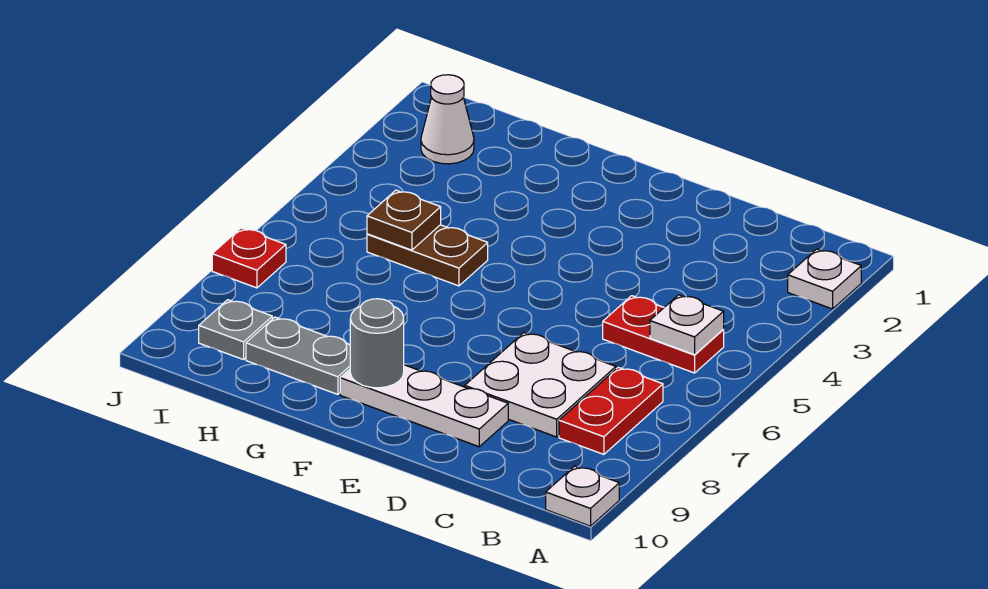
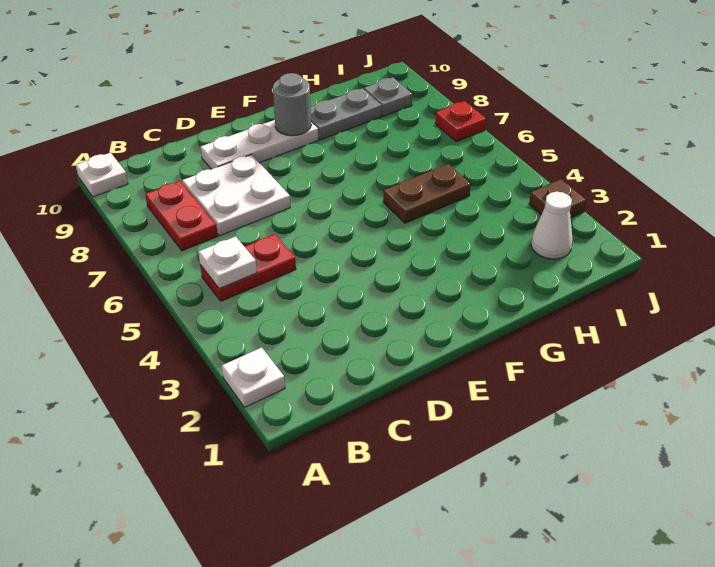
brown plate H5 level 2 -> brown plate J3 level 1

